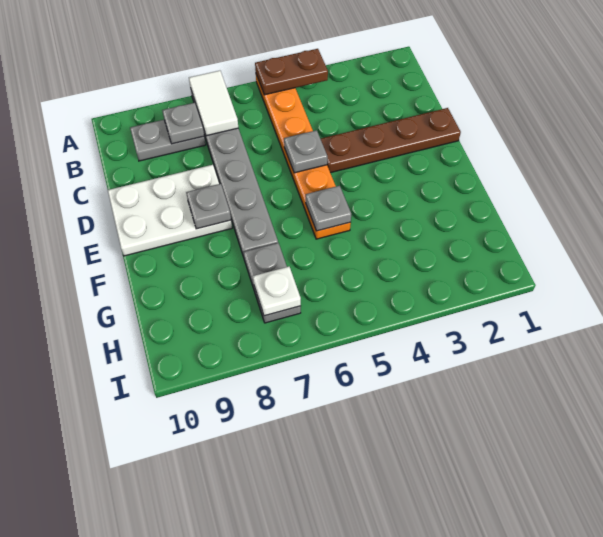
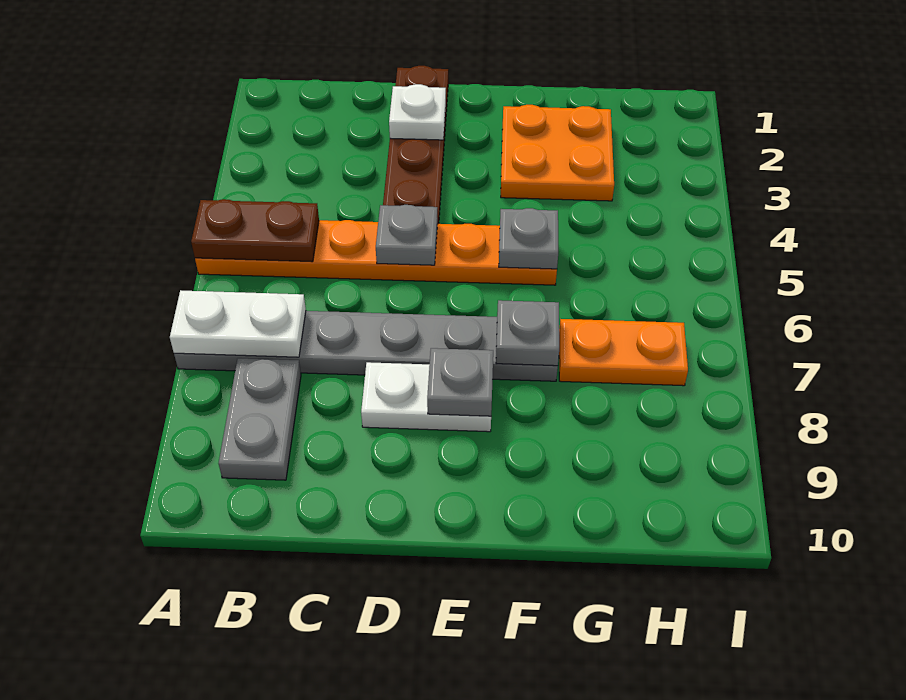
brown plate A4:A5 level 2 -> brown plate A5:B5 level 2
white tile A7:B7 level 2 -> white plate A7:B7 level 2
grey plate B8 level 2 -> grey plate F7 level 2
white plate D8:E10 level 1 -> white plate D8:E8 level 1
none -> orange plate F2:G3 level 1
grey plate G7:H7 level 1 -> orange plate G7:H7 level 1
white plate H7 level 2 -> white plate D2 level 2

